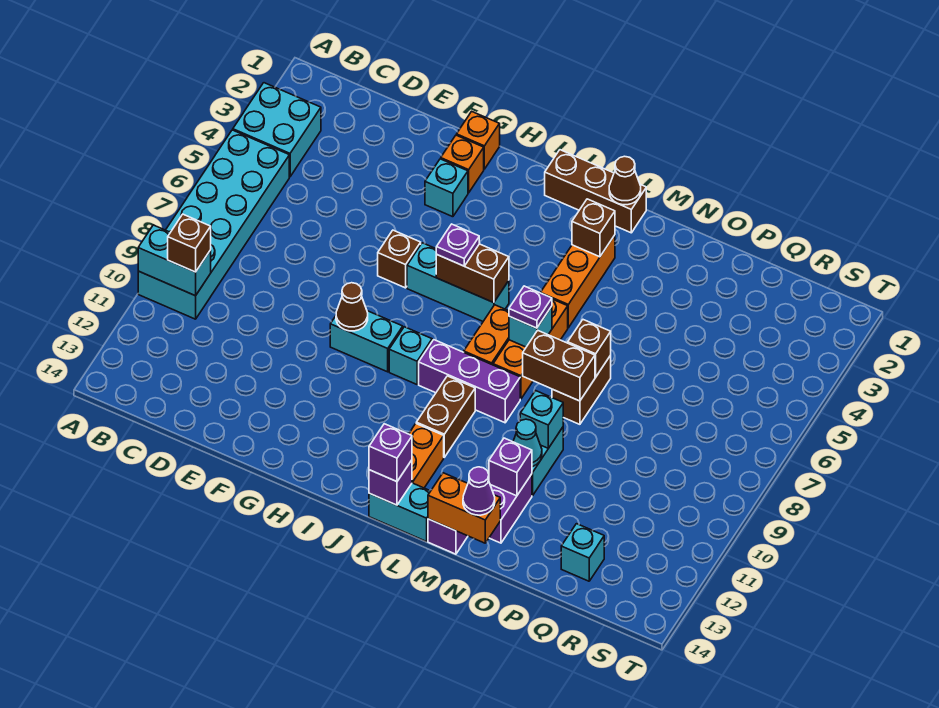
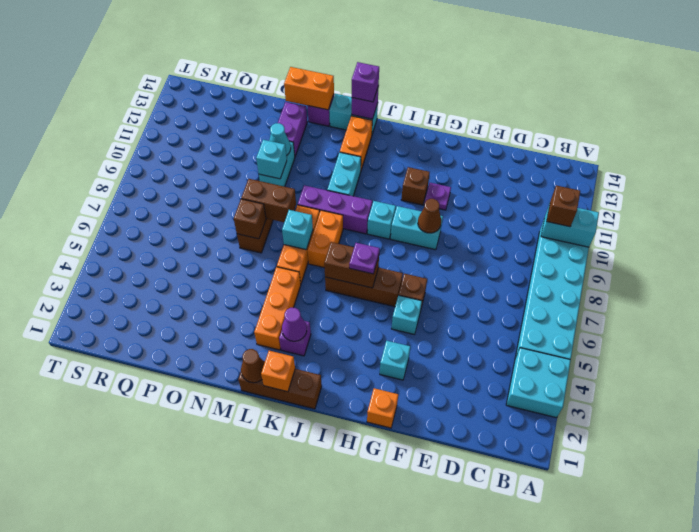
orange brick G2 level 1 -> orange brick K1 level 2
cyan brick H6:J6 level 1 -> brown brick H6:J6 level 1
brown brick K10:K11 level 1 -> cyan brick K10:K11 level 1
brown brick L3 level 2 -> brown brick H11 level 1
purple plate L7 level 3 -> purple plate G11 level 1
purple brick N12 level 2 -> purple brick K3 level 1
purple cone N14 level 3 -> purple cone K3 level 2
cyan brick Q13 level 1 -> cyan brick G5 level 1

